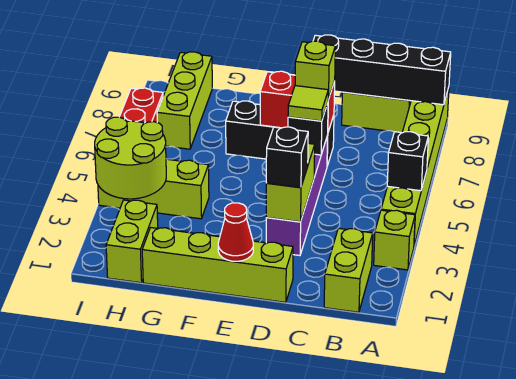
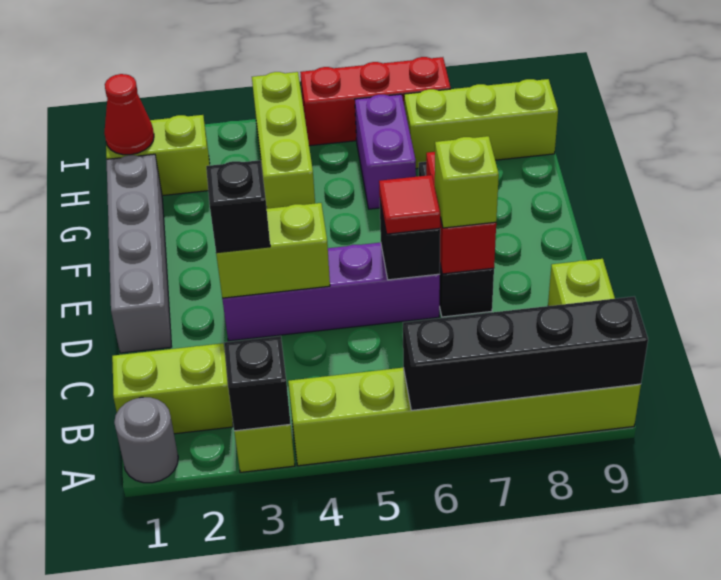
none -> grey round brick A1 level 1
black brick A5 level 2 -> black brick A3 level 2
black brick A9:D9 level 2 -> black brick A6:A9 level 2
lime brick D1:G1 level 1 -> grey brick D1:G1 level 1
lime tile D6 level 3 -> red tile D6 level 3
red cone E1 level 2 -> red cone H1 level 2
none -> purple brick G6:H6 level 1
lime round brick H3:I4 level 2 -> none

